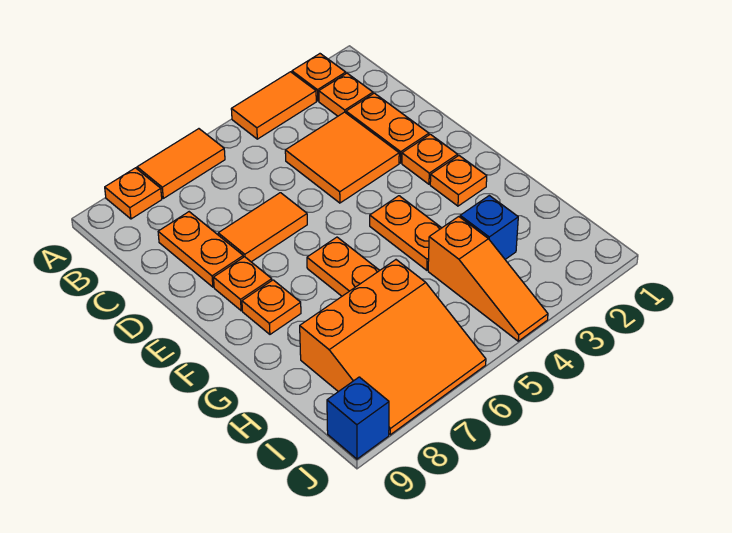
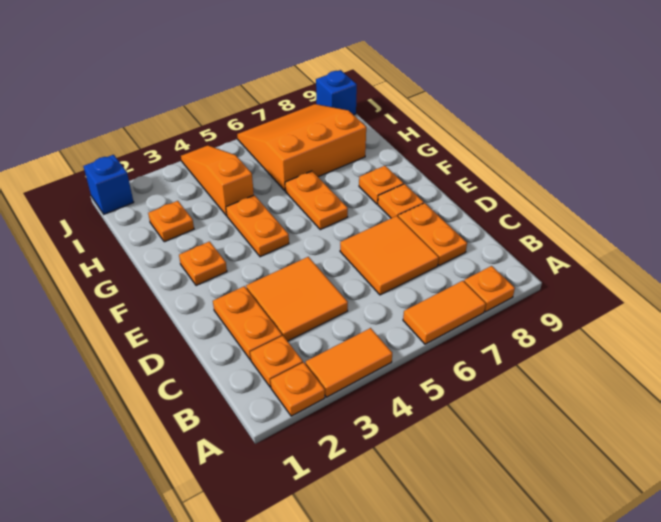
orange tile D6:D7 level 1 -> orange tile C6:D7 level 1
orange plate E2 level 1 -> orange plate H2 level 1
blue brick H3 level 1 -> blue brick J1 level 1

